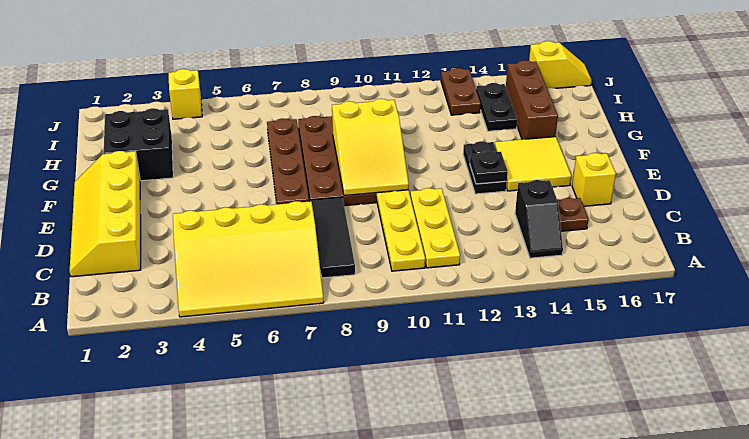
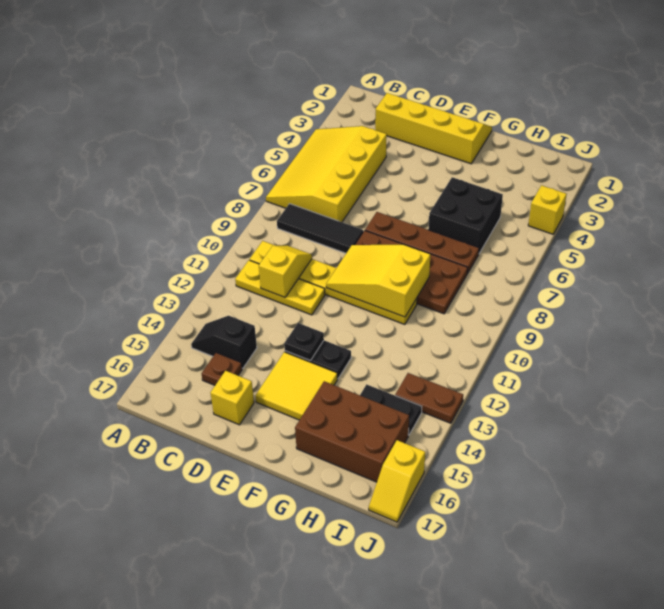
none -> yellow slope C10:C11 level 2 top 11
black brick G2:H3 level 1 -> black brick G5:H6 level 1
brown brick G15:I15 level 1 -> brown brick G15:I16 level 1

